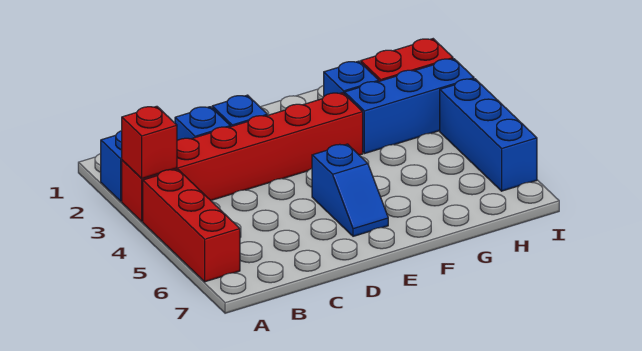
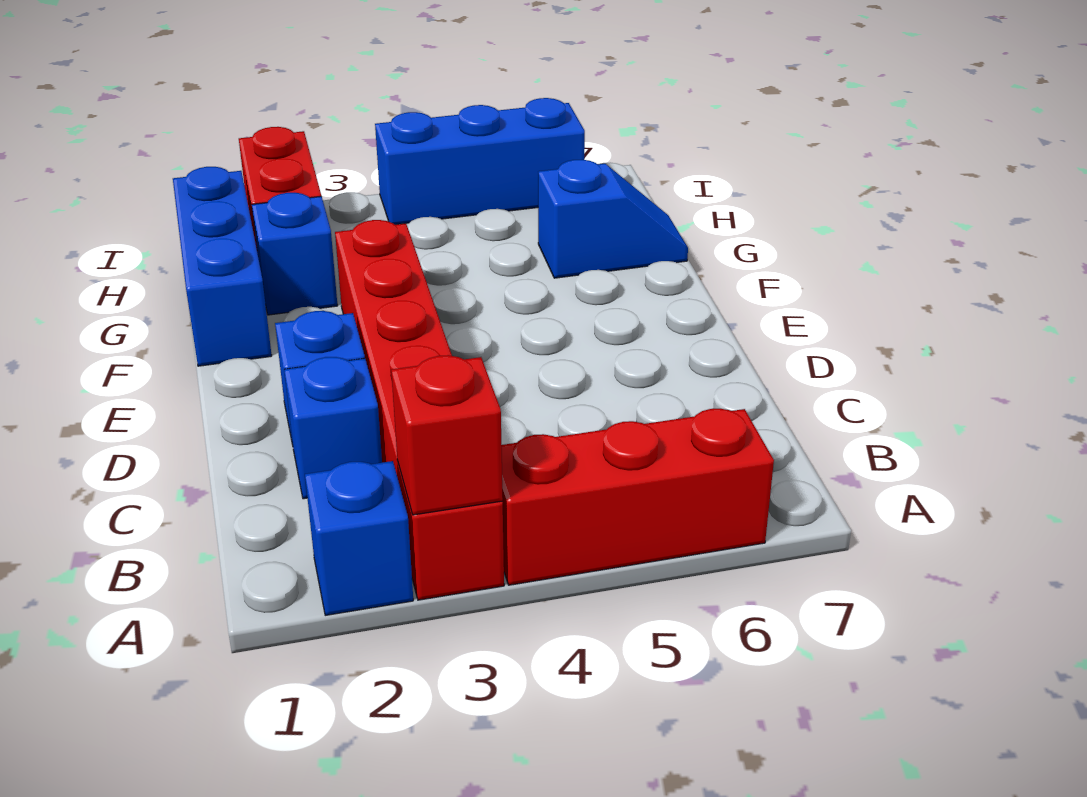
blue slope E5:E6 level 1 top 5 -> blue slope G6:G7 level 1 top 6
blue brick G3:I3 level 1 -> blue brick F1:H1 level 1

